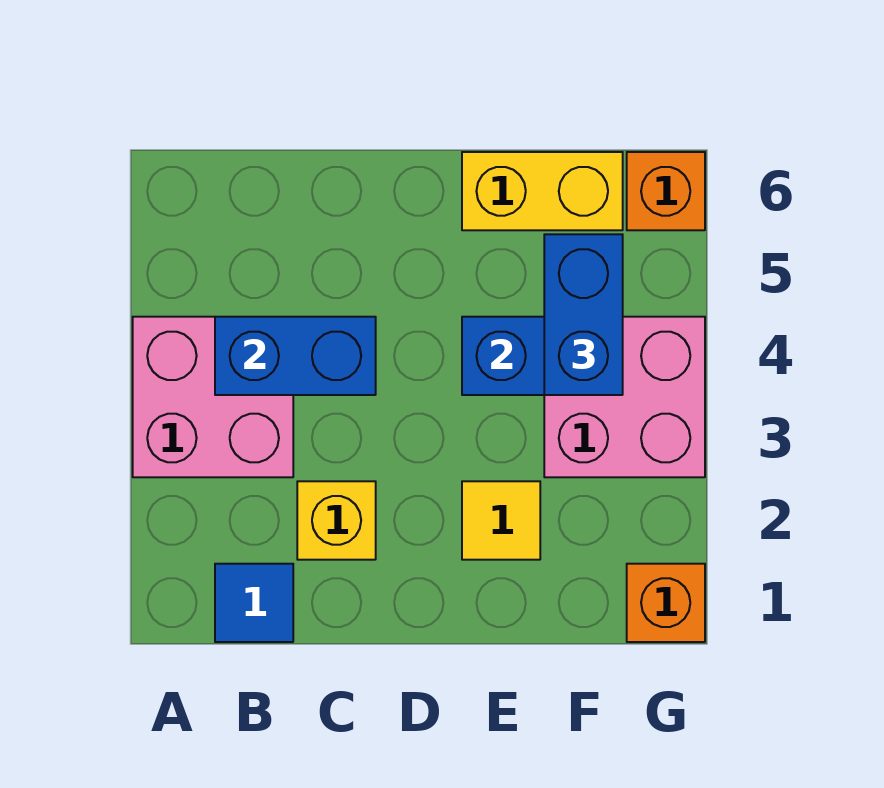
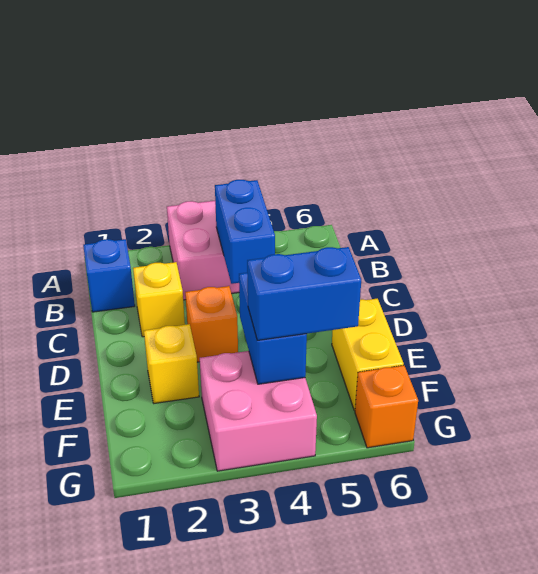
blue tile B1 level 1 -> blue brick B1 level 1
yellow tile E2 level 1 -> yellow brick E2 level 1
orange brick G1 level 1 -> orange brick D3 level 1

